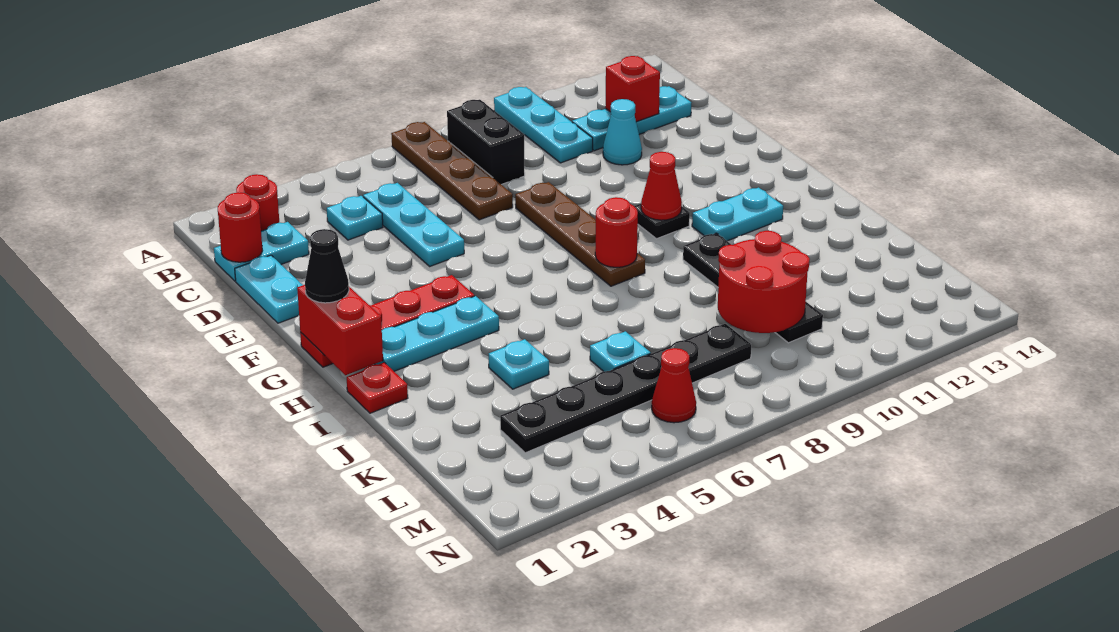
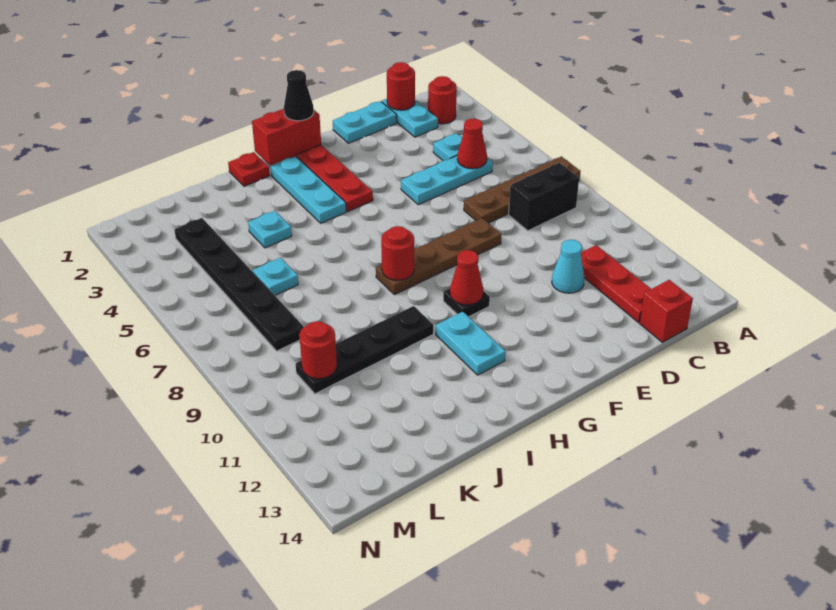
cyan plate A10:C10 level 1 -> none
cyan plate C11:C13 level 1 -> red plate C11:C13 level 1
red brick C12 level 2 -> red brick C14 level 1
red round brick K9:L10 level 2 -> red round brick L10 level 2
red cone M6 level 1 -> red cone C5 level 2

